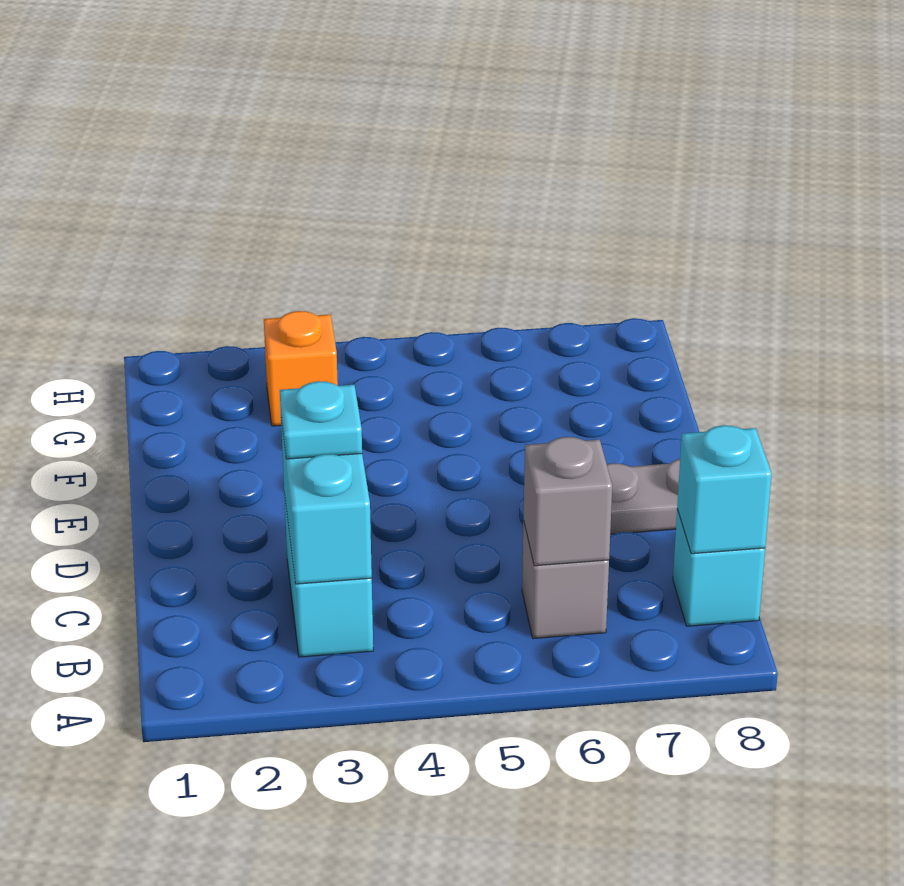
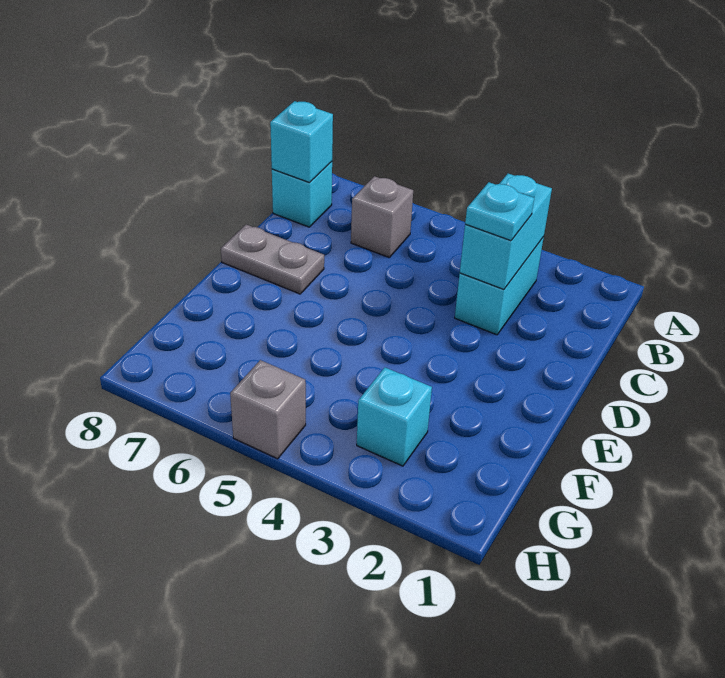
grey brick B6 level 2 -> grey brick H5 level 1
orange brick G3 level 1 -> cyan brick G3 level 1

